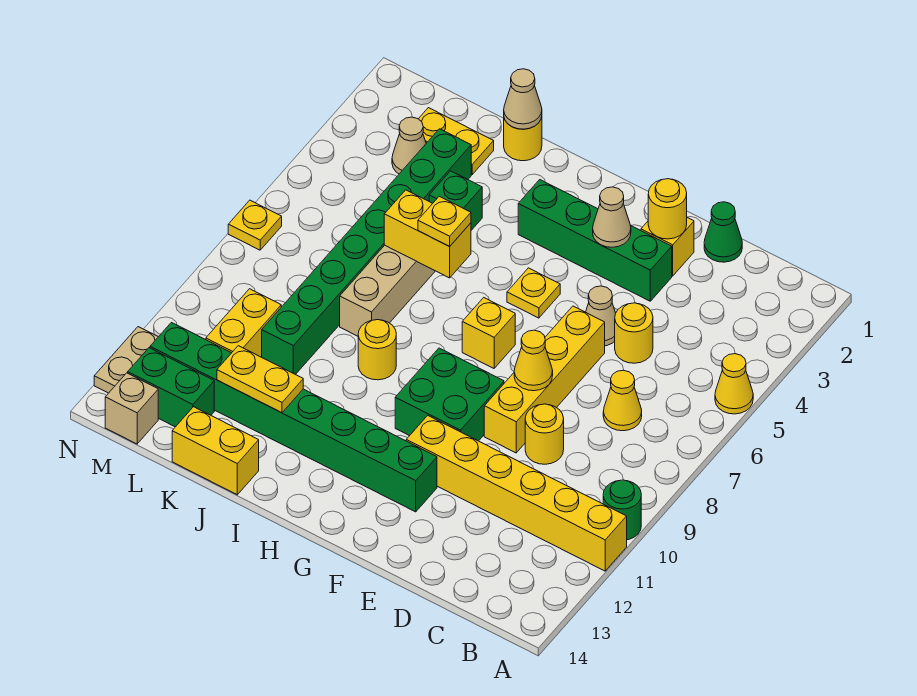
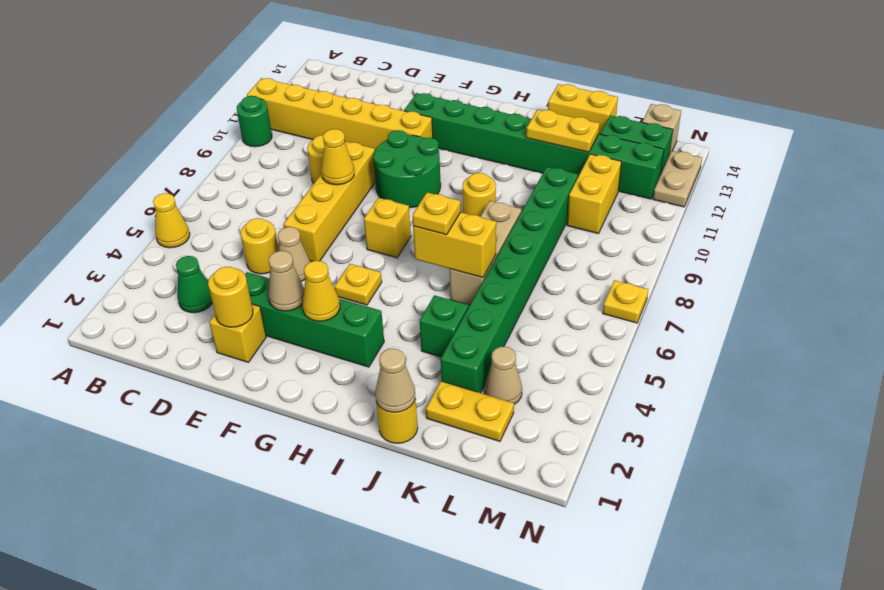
yellow cone C7 level 1 -> yellow cone G3 level 2
green cone D1 level 1 -> green cone C3 level 1
green brick F9:G10 level 1 -> green round brick F9:G10 level 1

